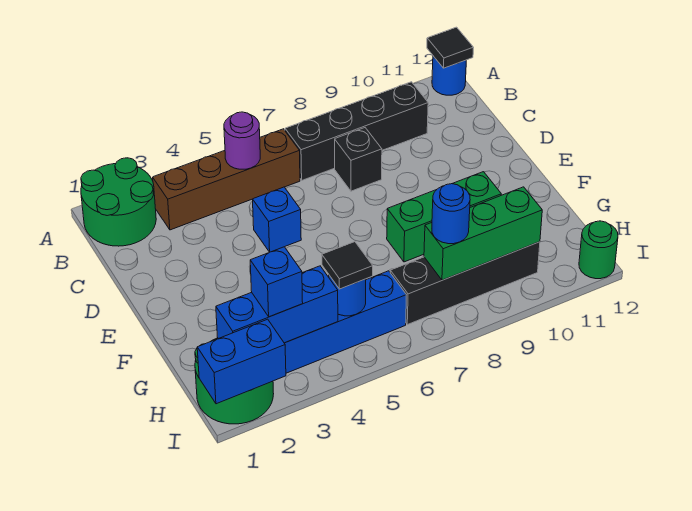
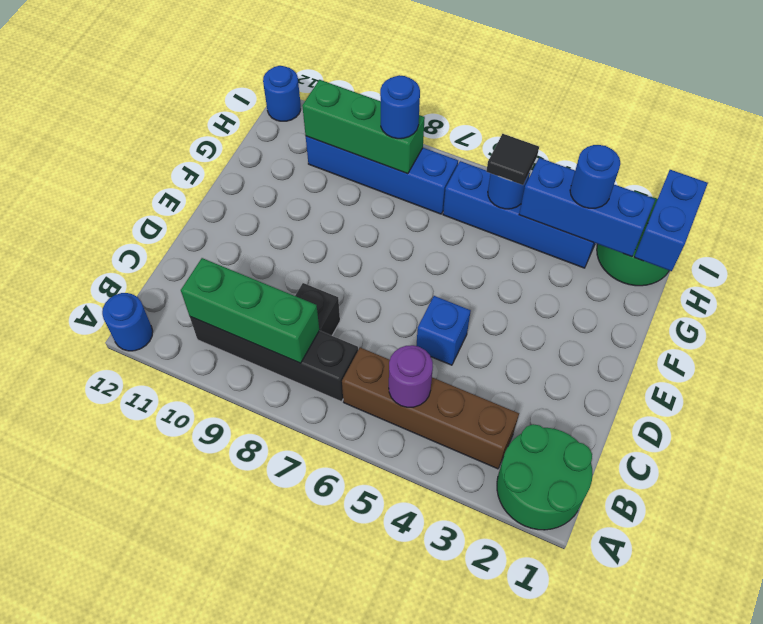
black tile A12 level 2 -> none
green brick F8:F10 level 1 -> green brick B8:B10 level 2
blue brick H3 level 3 -> blue round brick H3 level 3
black brick H7:H10 level 1 -> blue brick H7:H10 level 1
blue brick I1:I2 level 2 -> blue brick H1:I1 level 2
green round brick I12 level 1 -> blue round brick I12 level 1

